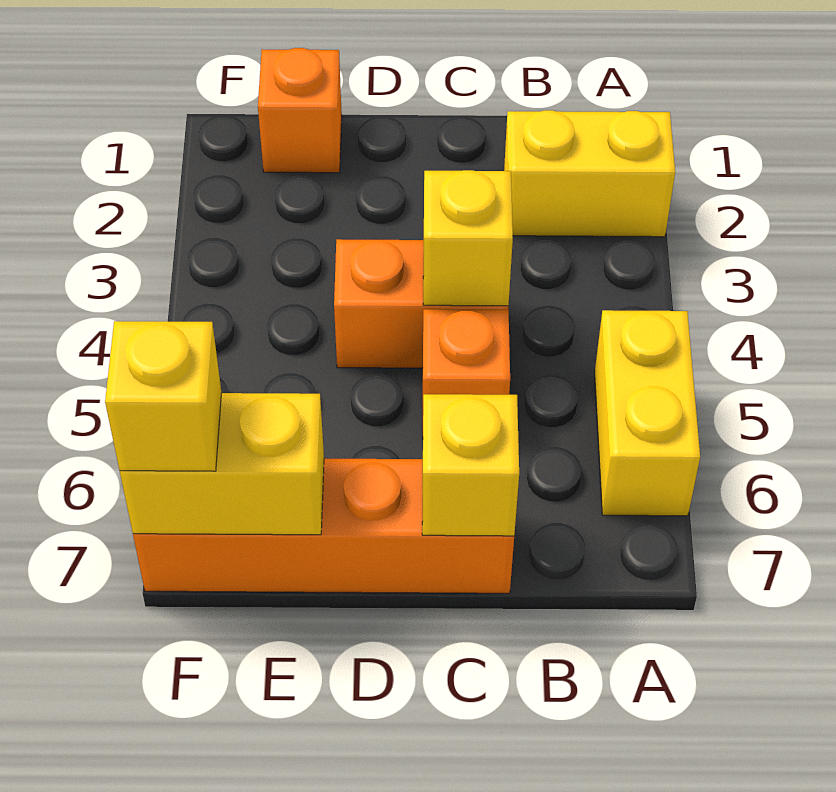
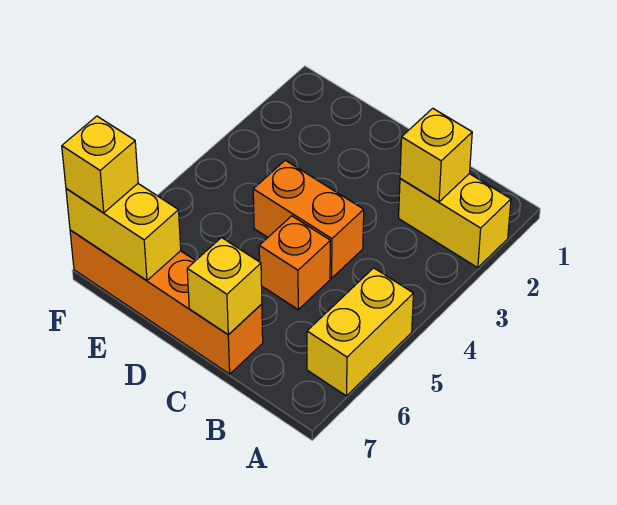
yellow brick C4 level 2 -> yellow brick B2 level 2
orange brick E1 level 1 -> none

